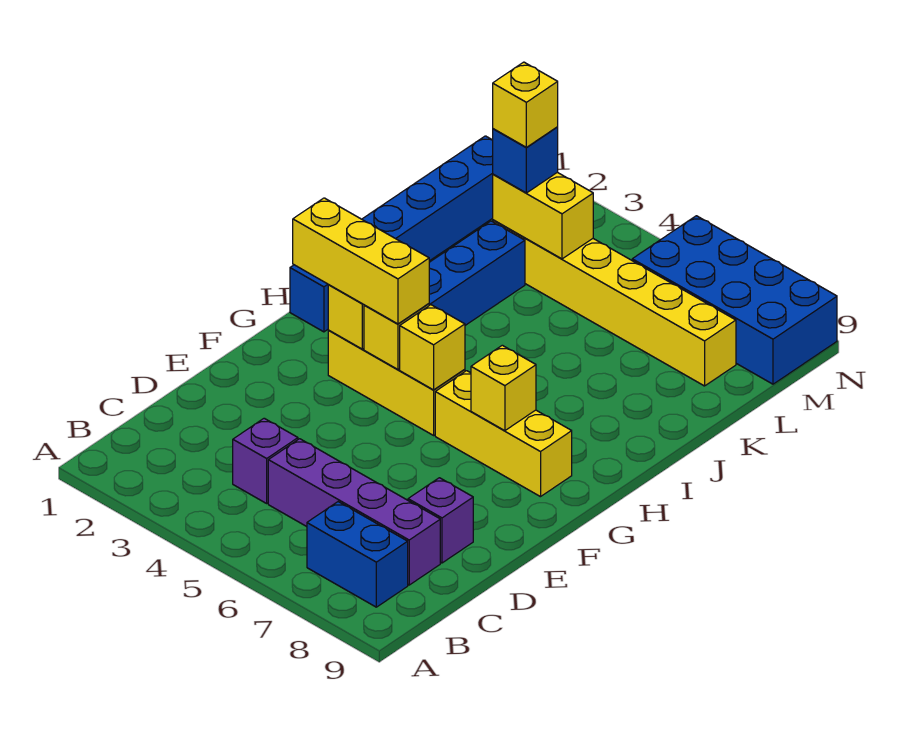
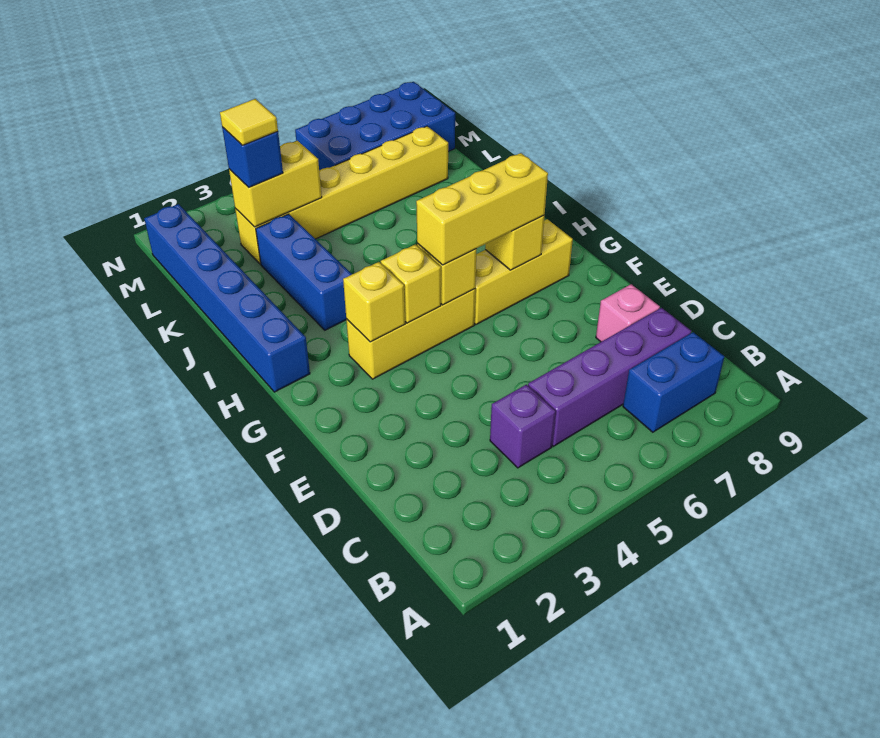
purple brick D8 level 1 -> pink brick D8 level 1
yellow brick G2:G4 level 3 -> yellow brick G5:G7 level 3
yellow brick L3 level 4 -> yellow tile L3 level 4

